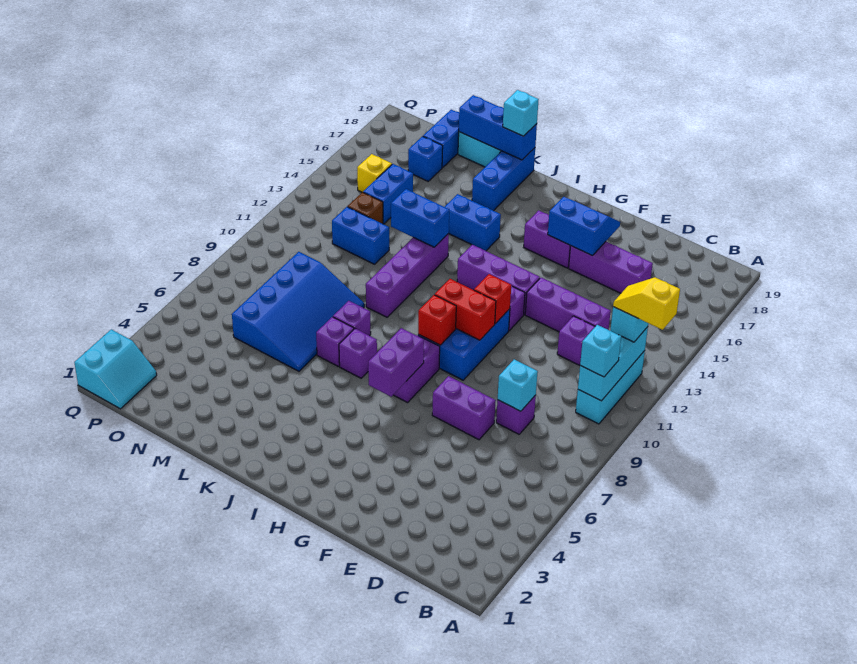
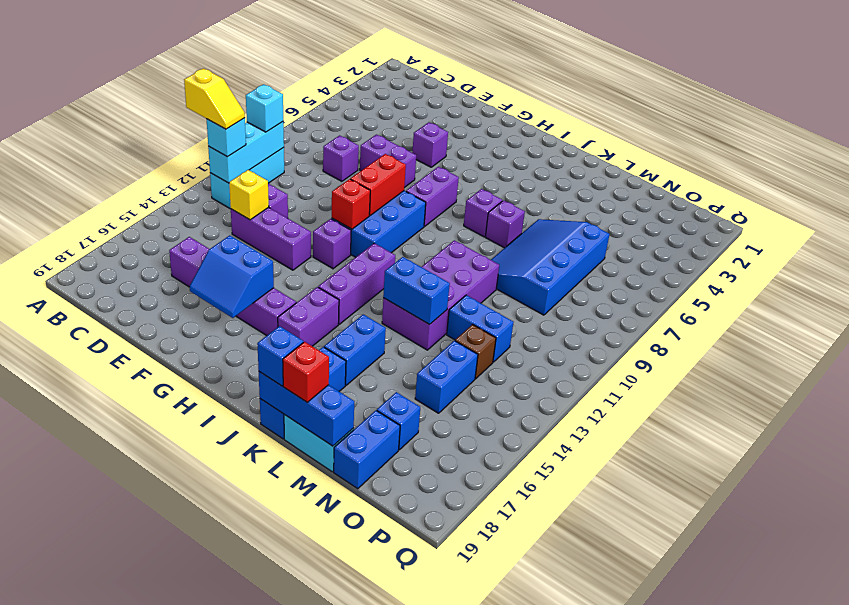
cyan brick D8 level 2 -> none
red brick G10:H10 level 2 -> red brick G9:G10 level 2
purple brick G13:I13 level 1 -> purple brick I12:I14 level 1
purple brick H6:H7 level 2 -> purple brick I15:I16 level 1
red brick H9 level 2 -> red brick L19 level 3
blue brick J15:K15 level 1 -> blue brick K15:K16 level 1
purple brick K8 level 1 -> purple brick F5 level 1
purple brick K10:K13 level 1 -> purple brick K10:L13 level 1
cyan brick K19 level 3 -> blue brick K19 level 3
yellow brick O15 level 1 -> yellow brick D13 level 2
cyan slope P1:Q2 level 1 top Q -> none

